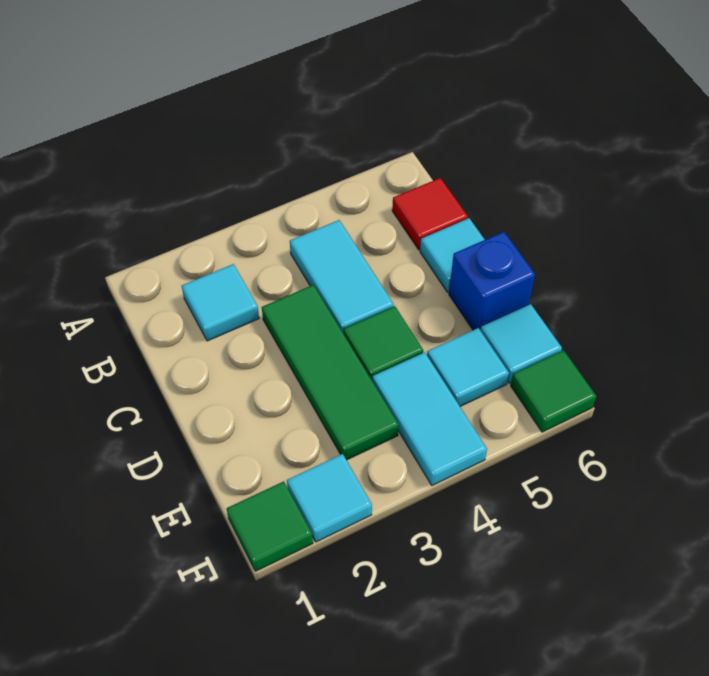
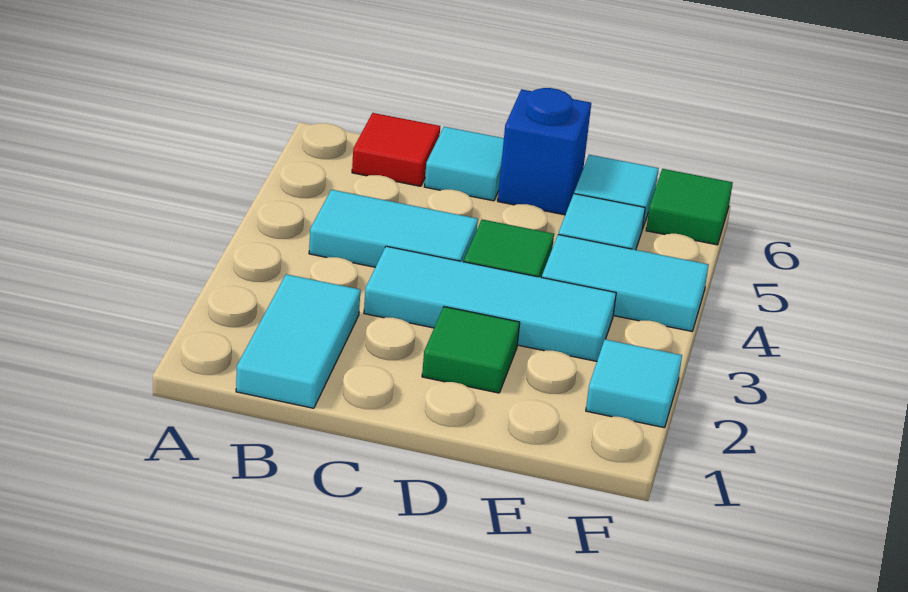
cyan tile B2 level 1 -> cyan tile B1:B2 level 1
green tile C3:E3 level 1 -> cyan tile C3:E3 level 1
green tile F1 level 1 -> green tile D2 level 1

